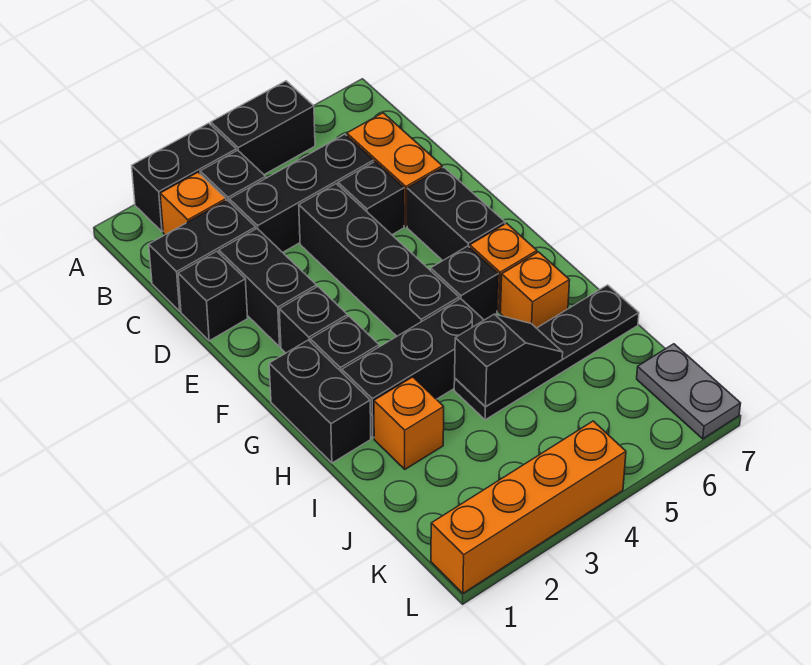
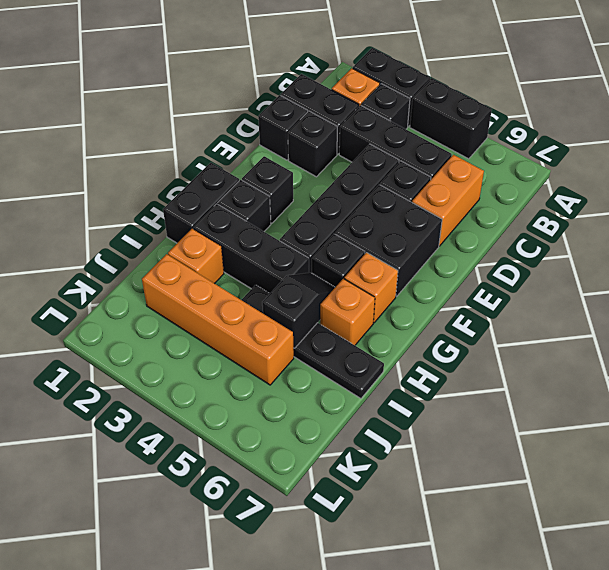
black brick D2:E2 level 1 -> black brick D2 level 1
black brick E6:F6 level 1 -> black brick E5:F6 level 1
black slope I4:I5 level 2 top 4 -> black slope H5:I5 level 2 top I
grey plate K7:L7 level 1 -> none
orange brick L1:L4 level 1 -> orange brick J2:J5 level 1

